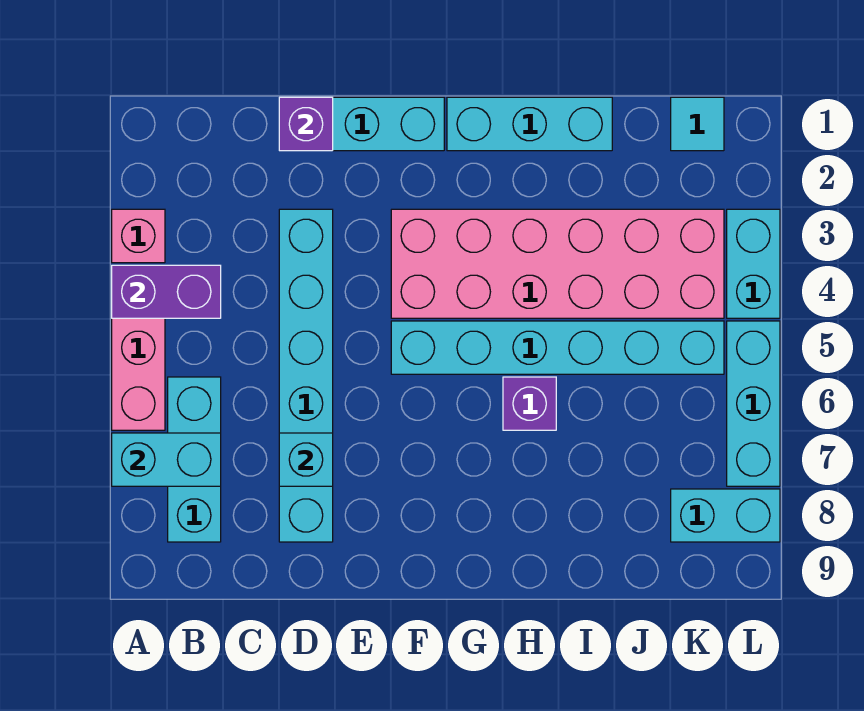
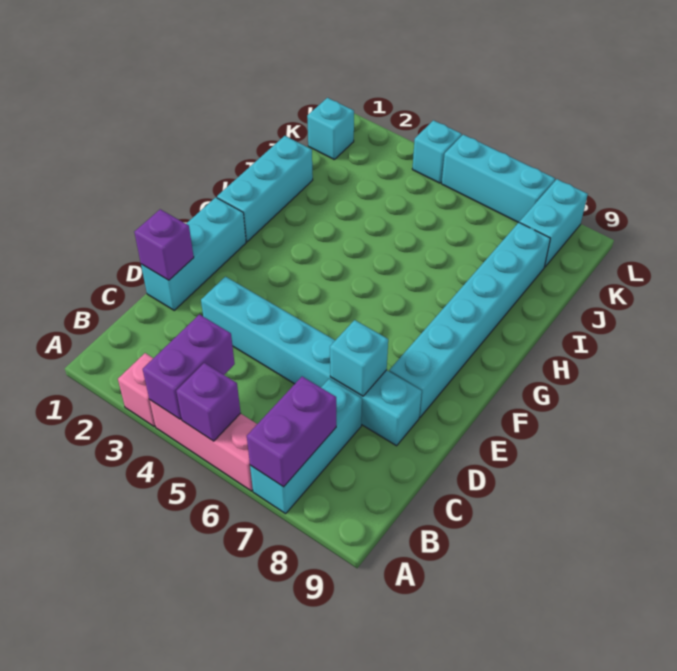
cyan brick A7:B7 level 2 -> purple brick A7:B7 level 2
cyan brick B6:B8 level 1 -> cyan brick A7:C7 level 1
pink brick F3:K4 level 1 -> none
cyan brick F5:K5 level 1 -> cyan brick E8:J8 level 1
purple brick H6 level 1 -> purple brick A5 level 2
cyan tile K1 level 1 -> cyan brick K1 level 1
cyan brick L3:L4 level 1 -> cyan brick L4 level 1

